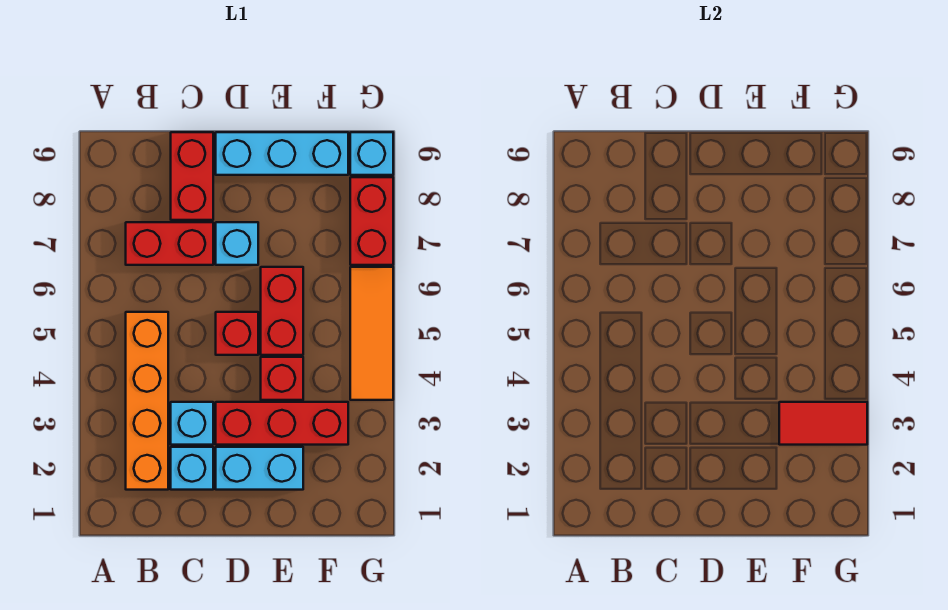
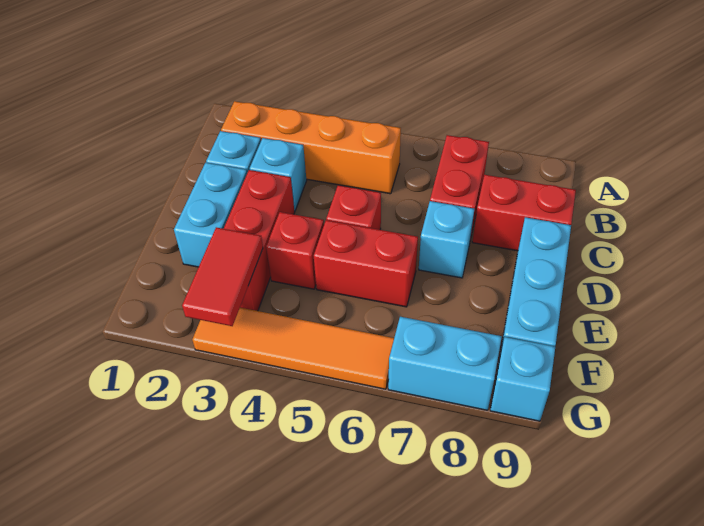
orange tile G4:G6 level 1 -> orange tile G3:G6 level 1
red brick G7:G8 level 1 -> cyan brick G7:G8 level 1

